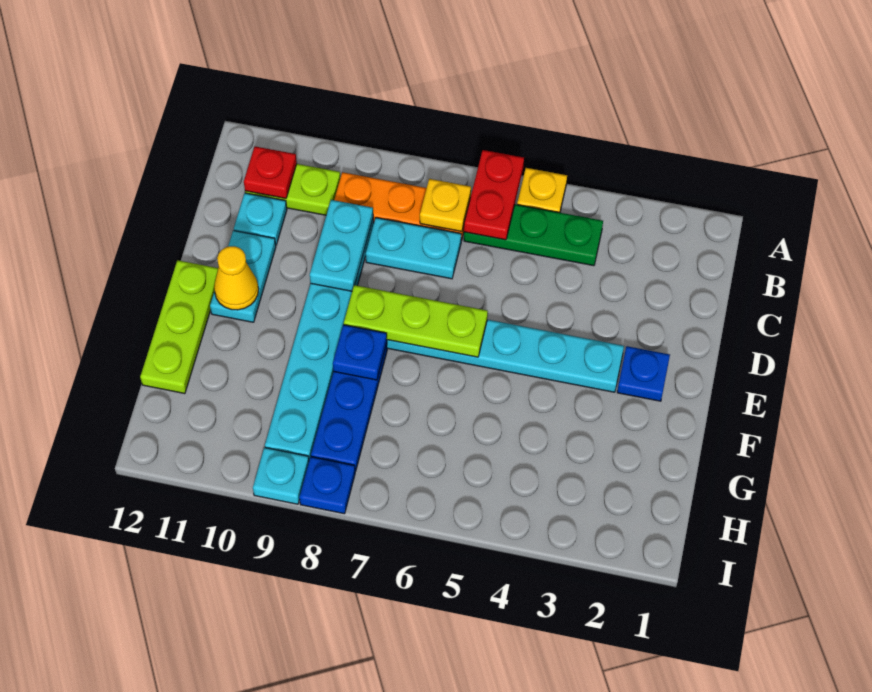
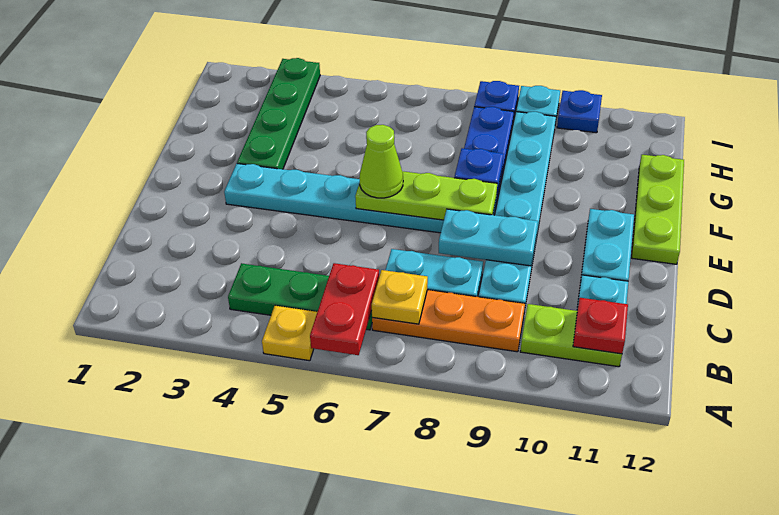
cyan plate C9:D9 level 2 -> cyan plate D8:D9 level 2
blue plate E2 level 1 -> blue plate I10 level 1
none -> lime cone E6 level 3
yellow cone E11 level 2 -> none
none -> green plate F3:I3 level 1

